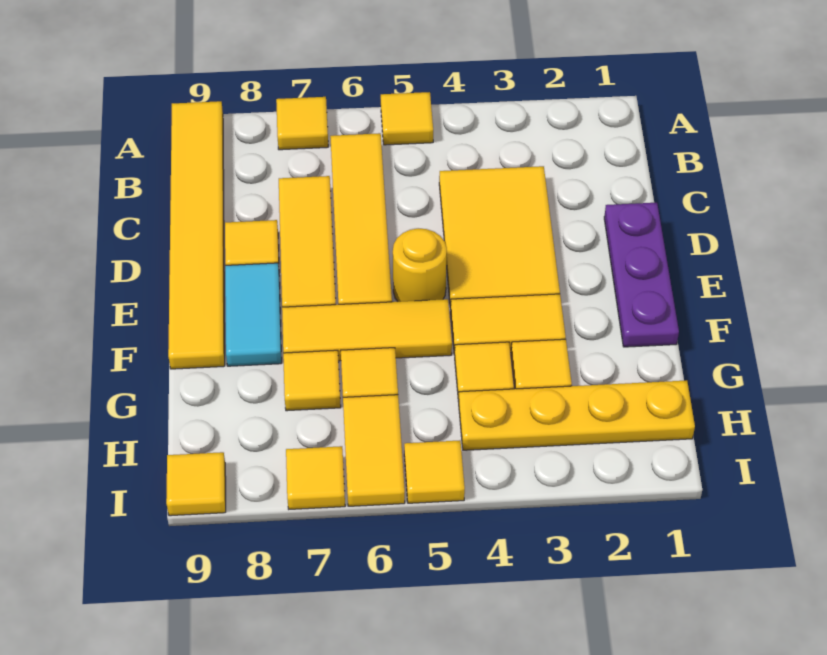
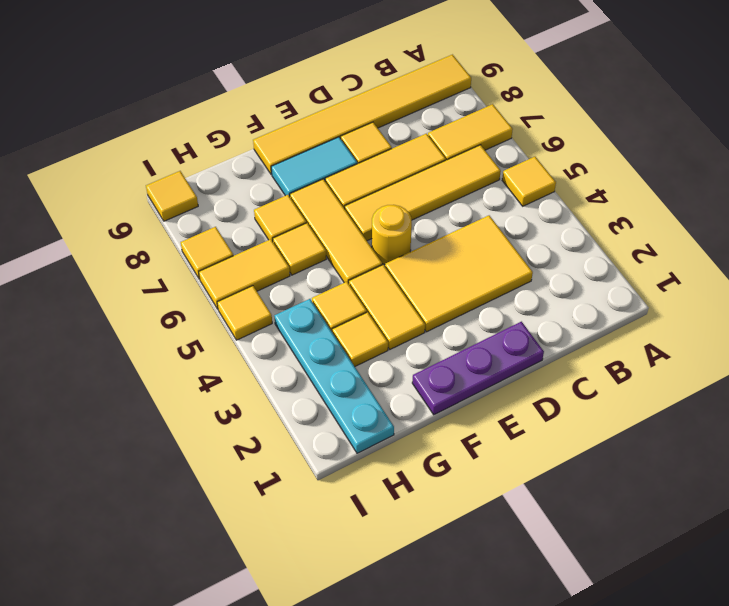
yellow tile A7 level 1 -> yellow tile A7:B7 level 1
yellow plate H1:H4 level 1 -> cyan plate H1:H4 level 1

